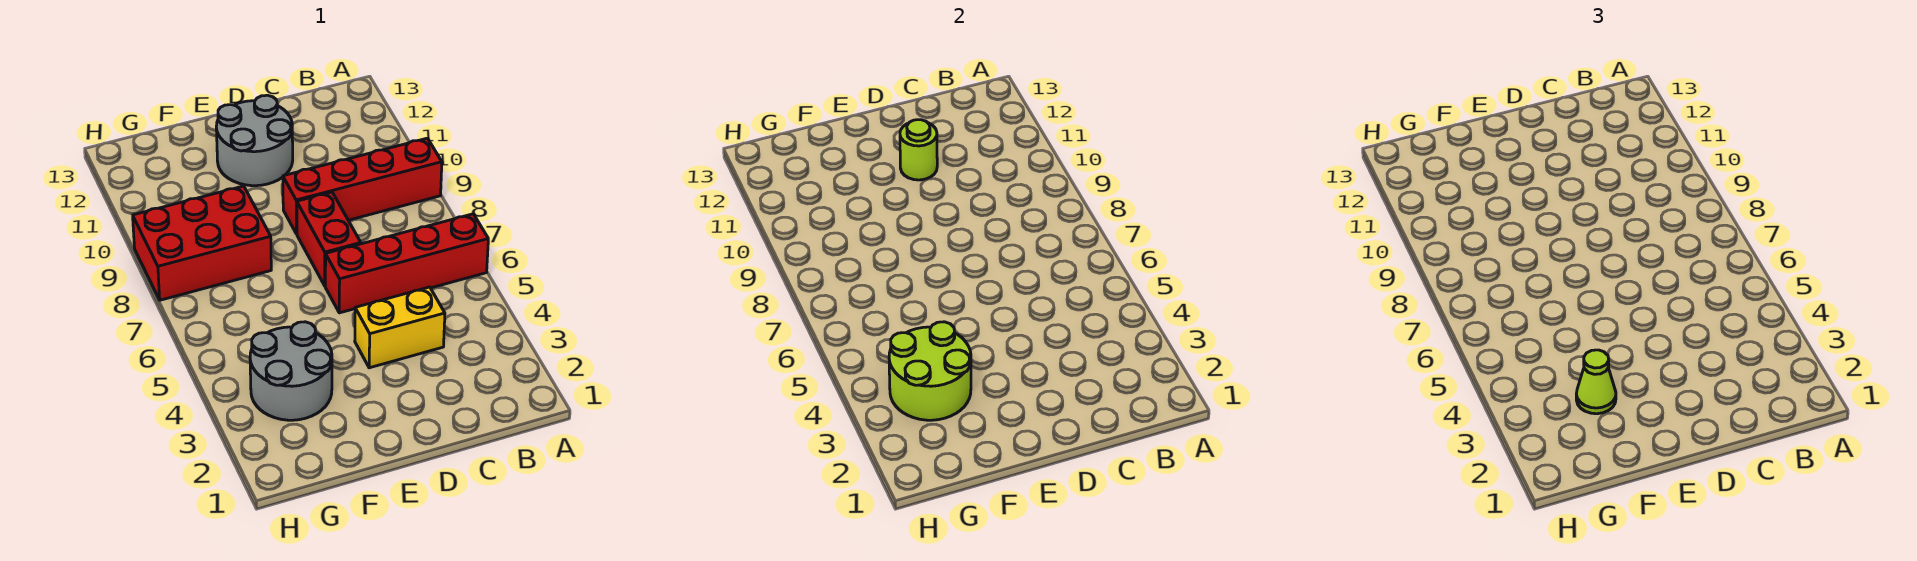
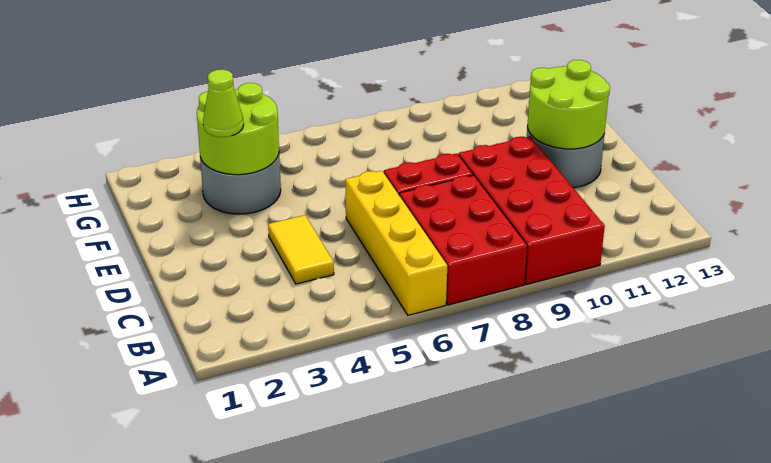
red brick A6:D6 level 1 -> yellow brick A6:D6 level 1
red brick A9:D9 level 1 -> red brick A9:D10 level 1
yellow brick C4:D4 level 1 -> yellow tile C4:D4 level 1
lime round brick D11 level 2 -> lime round brick D11:E12 level 2
red brick F8:H9 level 1 -> red brick A7:C8 level 1

